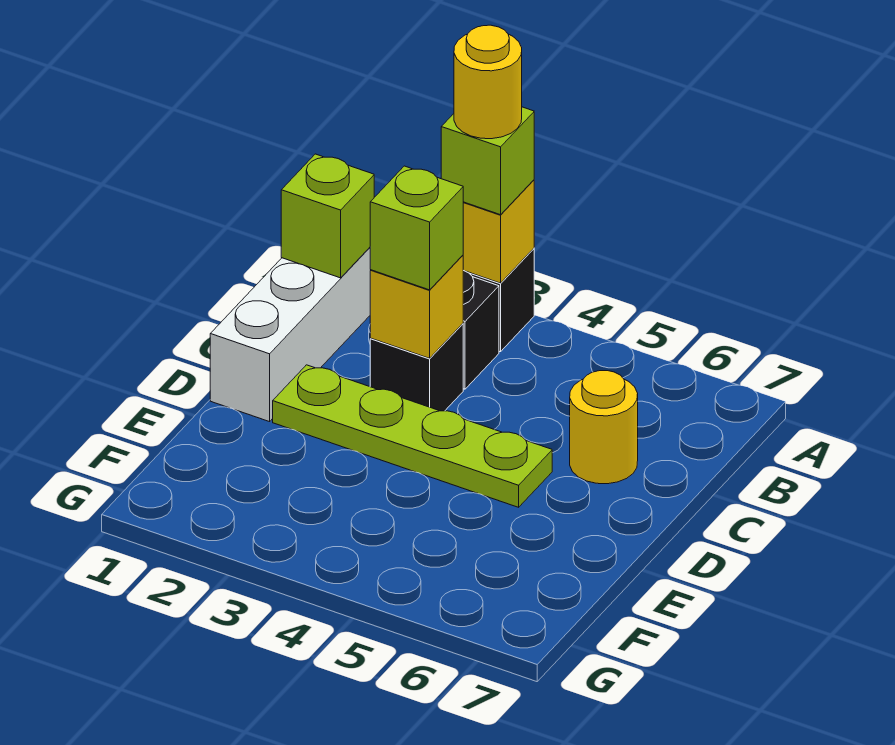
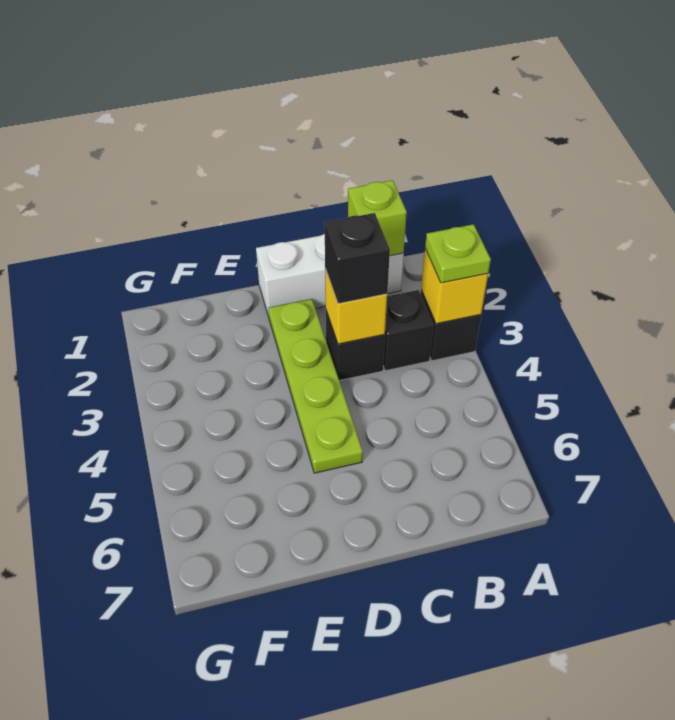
lime brick A3 level 3 -> lime plate A3 level 3
yellow round brick A3 level 4 -> none
lime brick C3 level 3 -> black brick C3 level 3
yellow round brick C6 level 1 -> none

